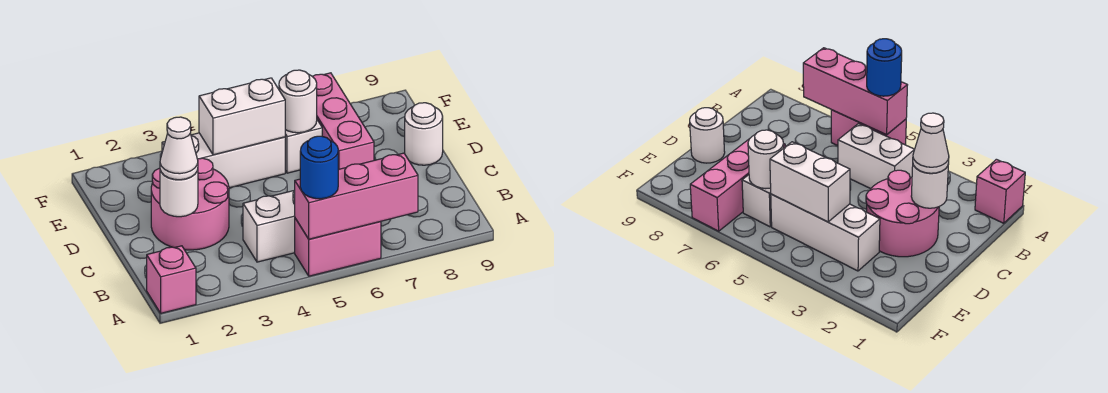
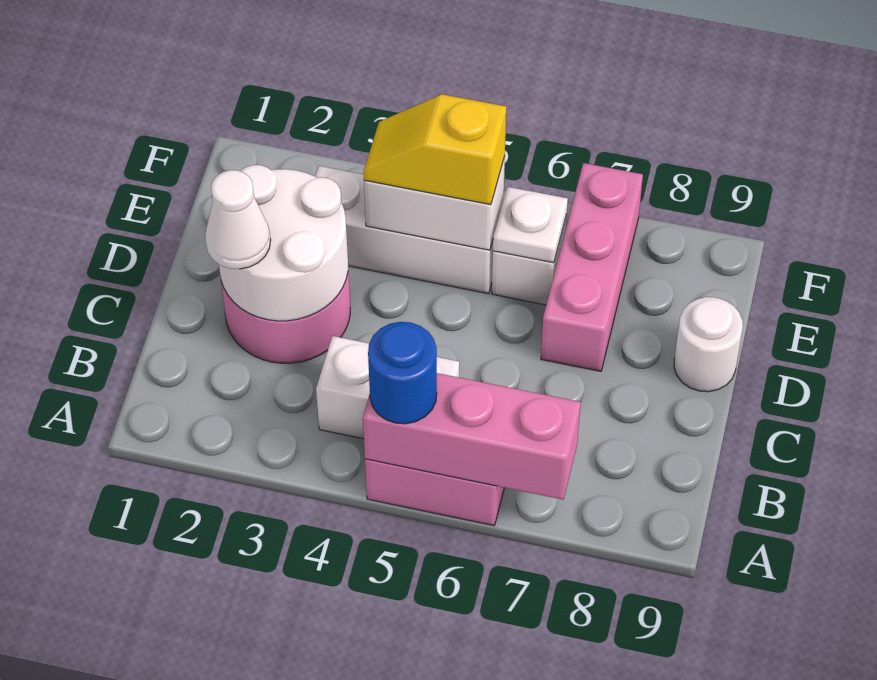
pink brick A1 level 1 -> none
white round brick C2 level 2 -> white round brick C2:D3 level 2
none -> yellow slope E4:E5 level 3 top 5
white round brick E6 level 2 -> white plate E6 level 2

